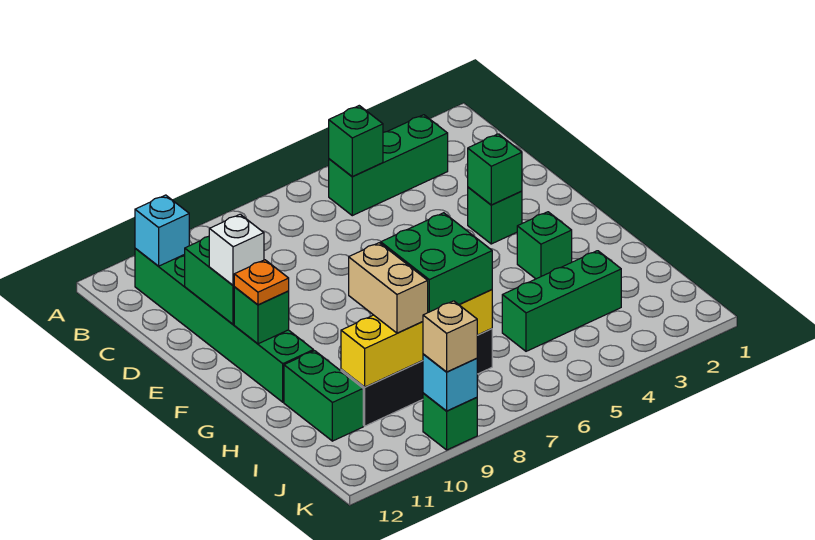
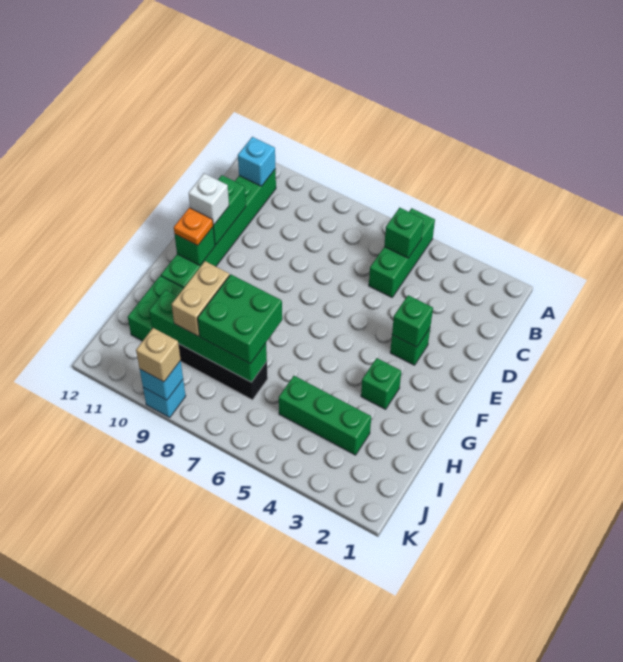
green brick B3:B5 level 1 -> green brick A5:C5 level 1
yellow brick I7:I10 level 2 -> green brick I7:I10 level 2
green brick K9 level 1 -> cyan brick K9 level 1

